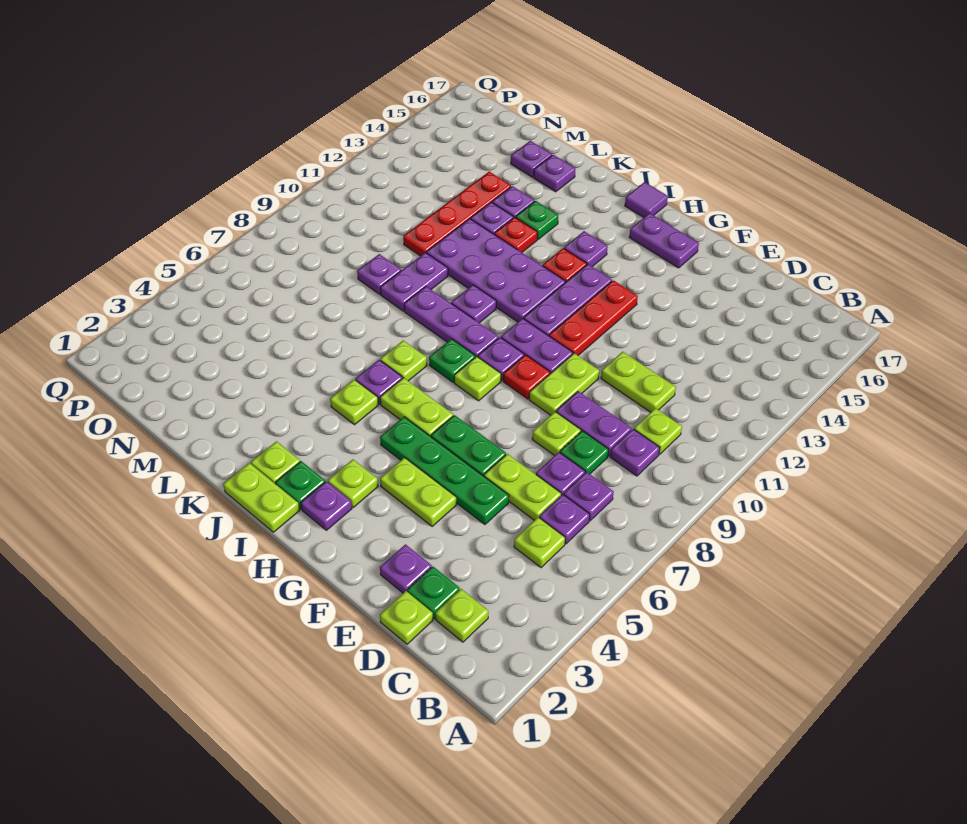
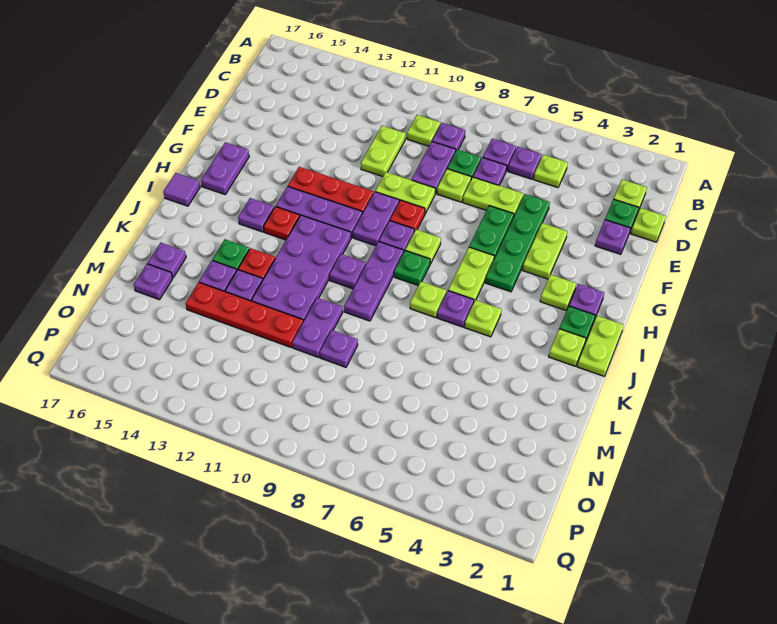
lime plate D6:E6 level 1 -> lime plate E6:E7 level 1
purple plate L9:L10 level 1 -> purple plate L10:M10 level 1

